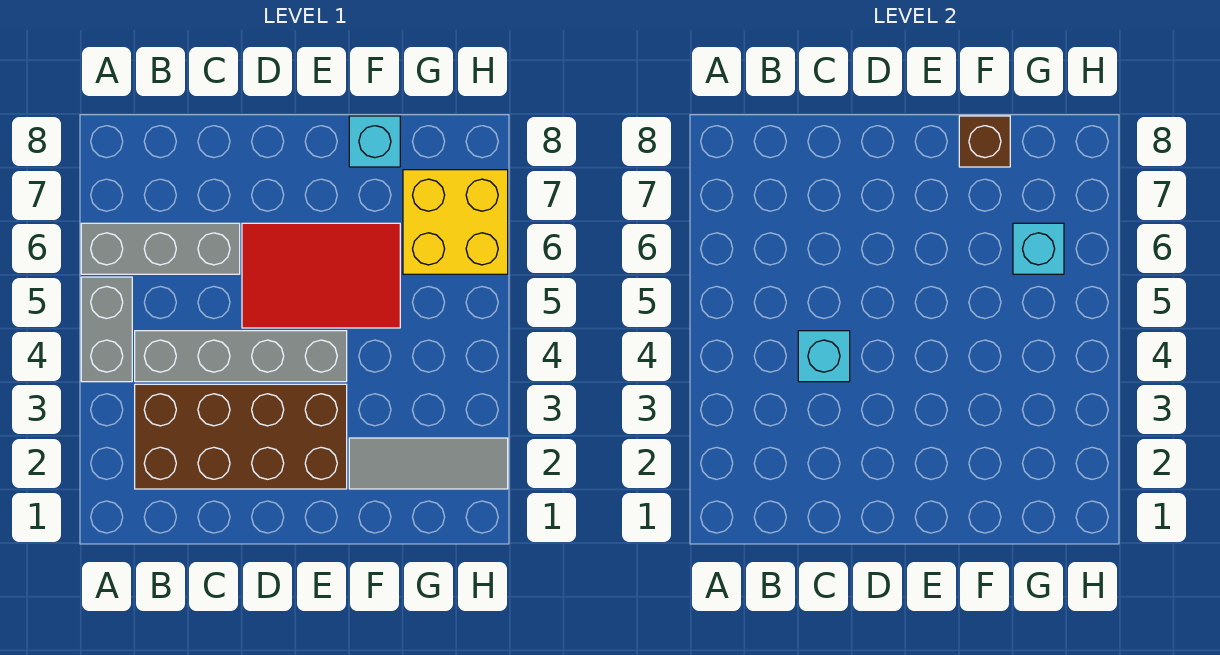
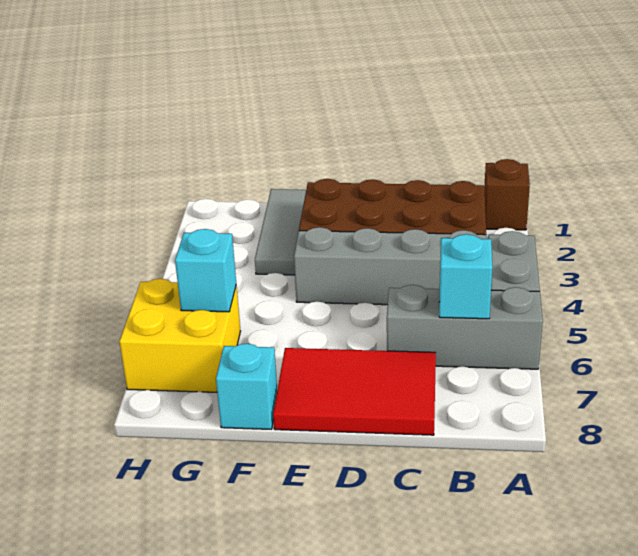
cyan brick C4 level 2 -> cyan brick B6 level 2
red tile D5:F6 level 1 -> red tile C7:E8 level 1
grey tile F2:H2 level 1 -> grey tile F1:F3 level 1
brown brick F8 level 2 -> brown brick A1 level 1

